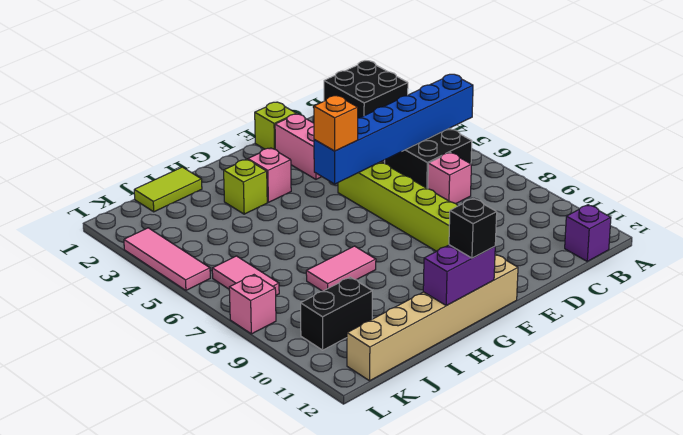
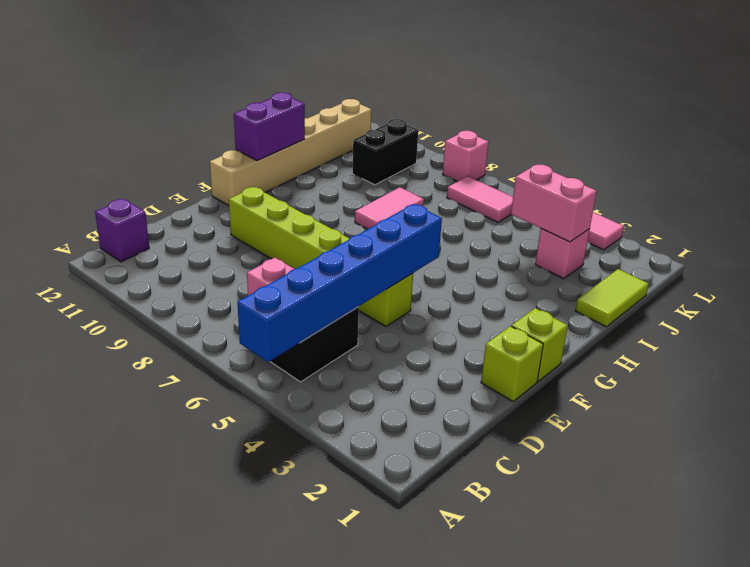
black brick A1:B2 level 1 -> none
pink brick E2:E3 level 1 -> pink brick J3:J4 level 2
orange brick F5 level 3 -> none
pink brick G3 level 1 -> pink brick J3 level 1
black brick G12 level 3 -> none
lime brick H3 level 1 -> lime brick F1 level 1

